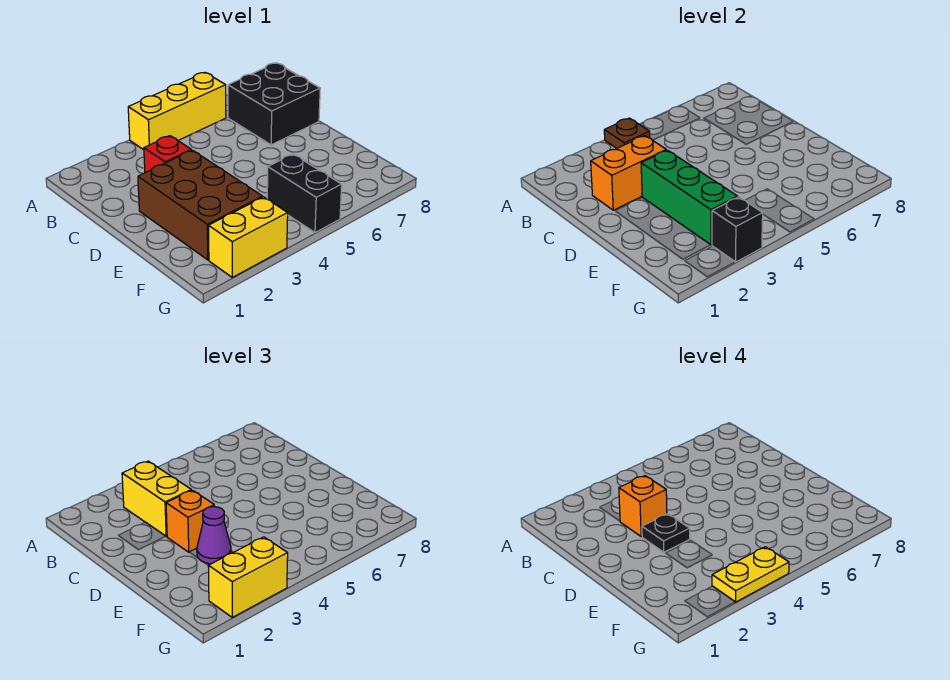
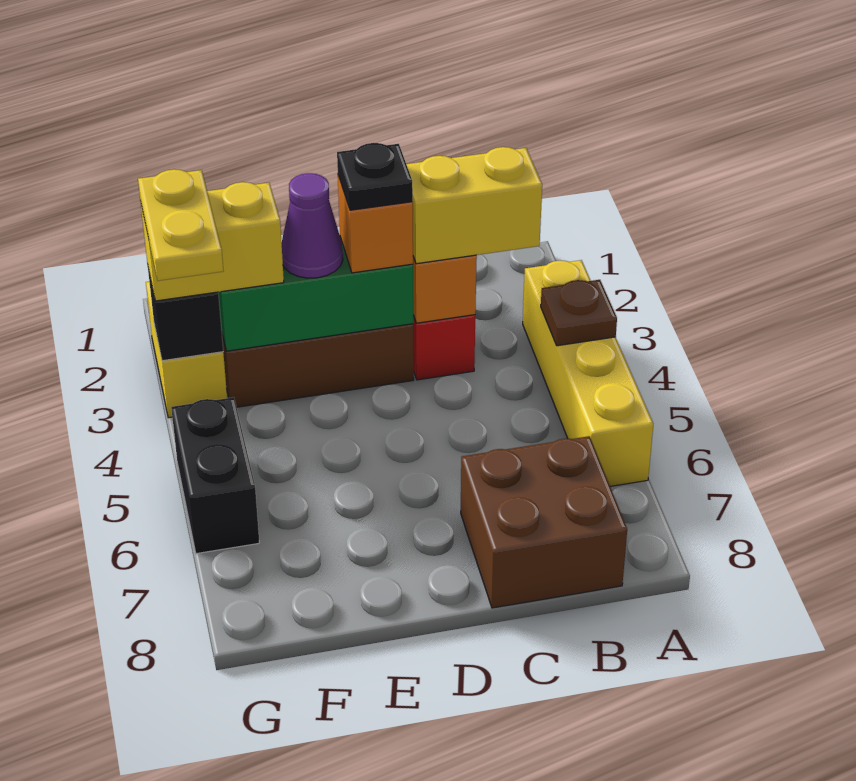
yellow brick A4:A6 level 1 -> yellow brick A3:A6 level 1
black brick B7:C8 level 1 -> brown brick B7:C8 level 1
orange brick C3 level 4 -> none
black brick F5:G5 level 1 -> black brick G5:G6 level 1
yellow brick G2:G3 level 3 -> yellow brick F3:G3 level 3

